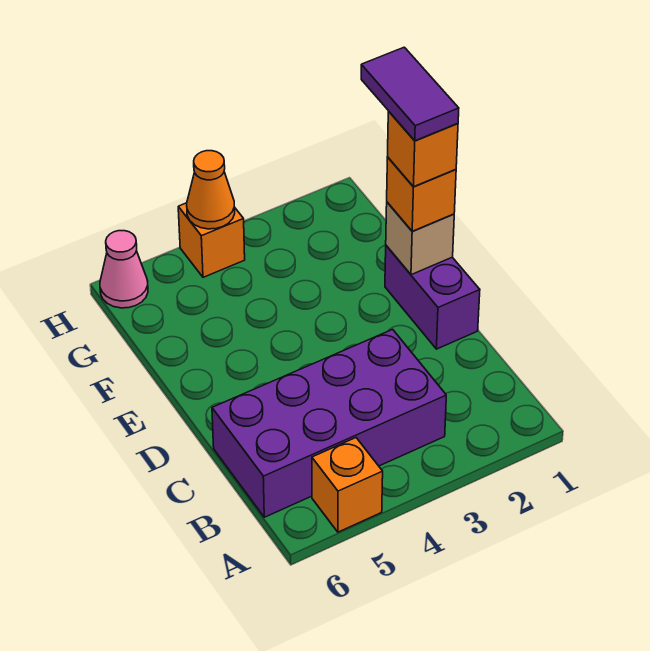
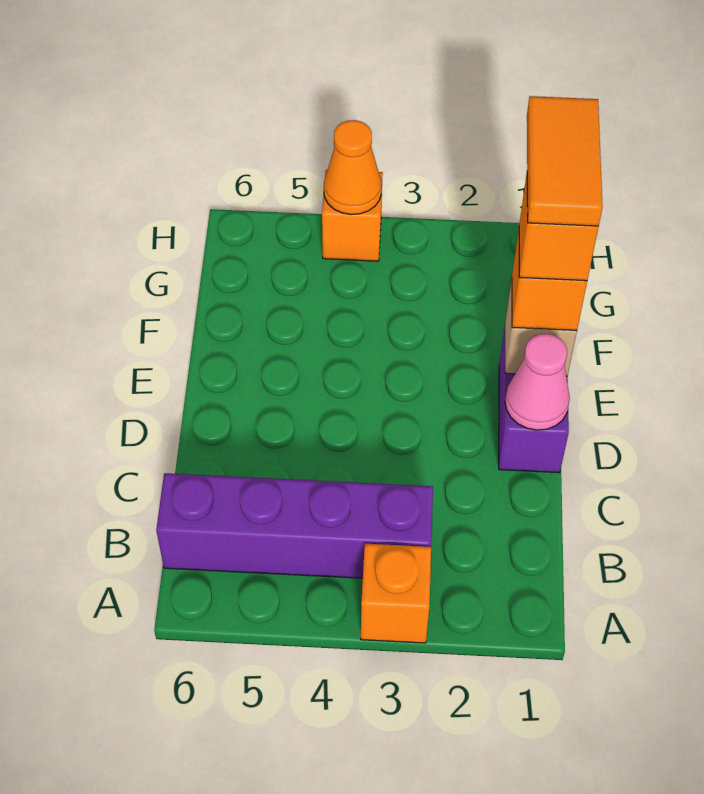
orange brick A5 level 1 -> orange brick A3 level 1
purple brick B3:C6 level 1 -> purple brick B3:B6 level 1
purple tile E1:F1 level 5 -> orange tile E1:F1 level 5
pink cone H6 level 1 -> pink cone D1 level 2

